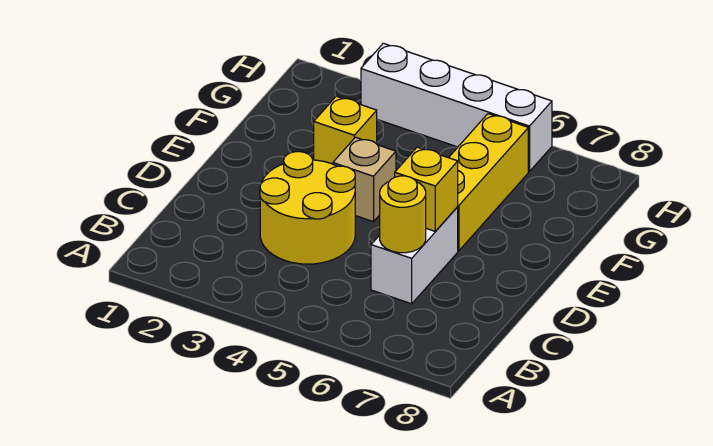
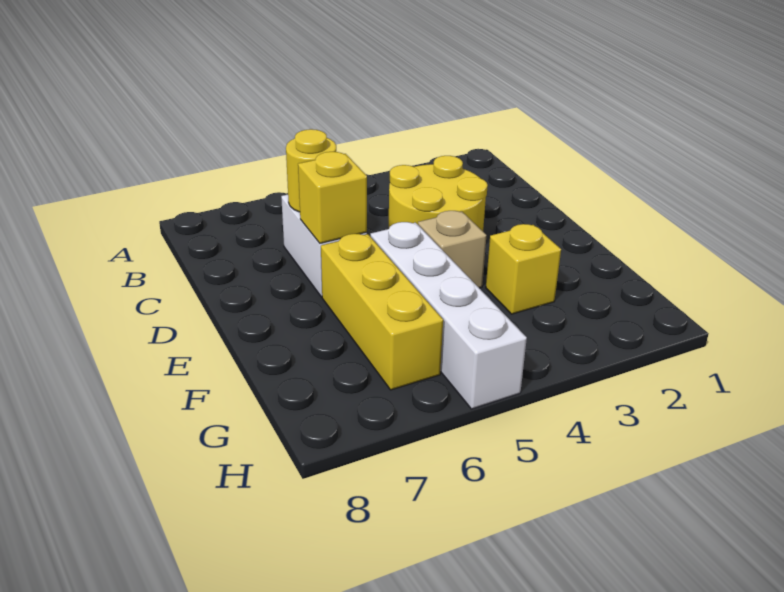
white brick H3:H6 level 1 -> white brick E5:H5 level 1

